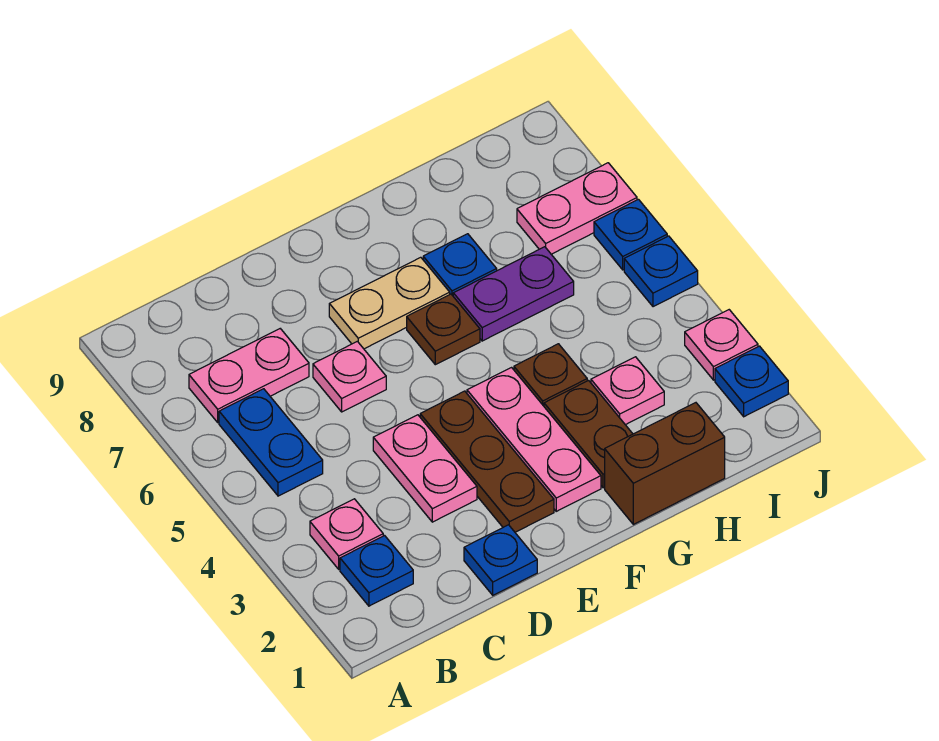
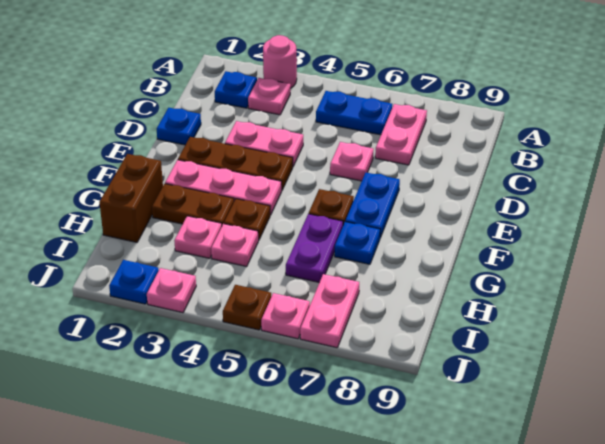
none -> pink round brick A3 level 1
tan plate E7:F7 level 1 -> blue plate E7:F7 level 1
none -> pink plate H4 level 1
blue plate J5 level 1 -> brown plate J5 level 1
blue plate J6 level 1 -> pink plate J6 level 1

